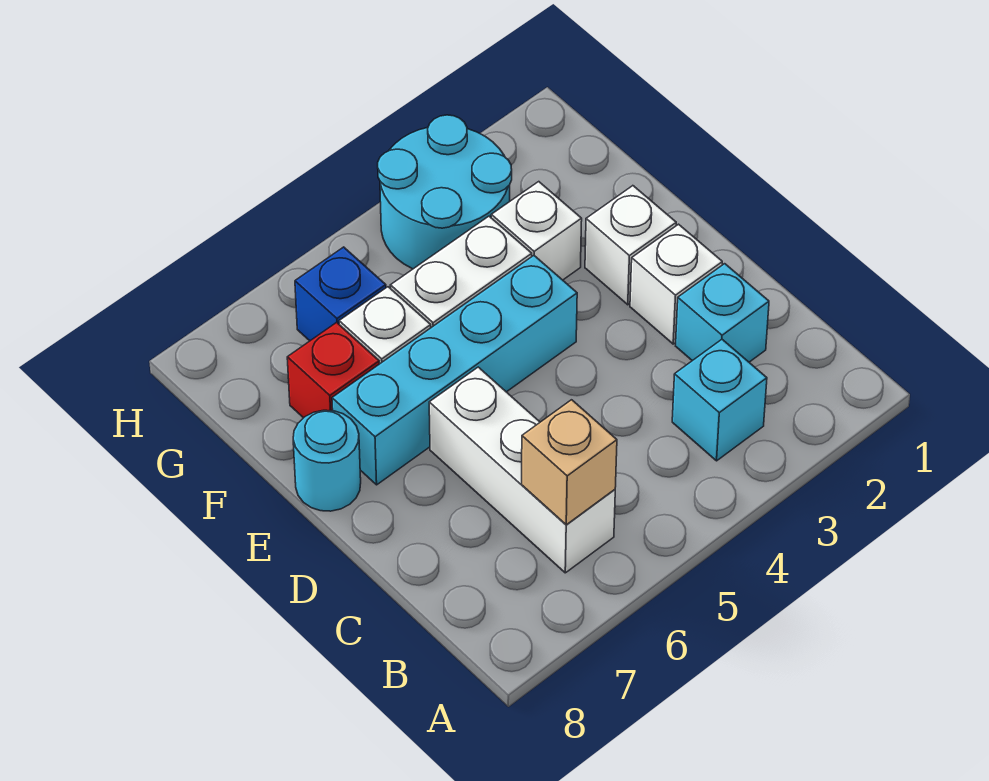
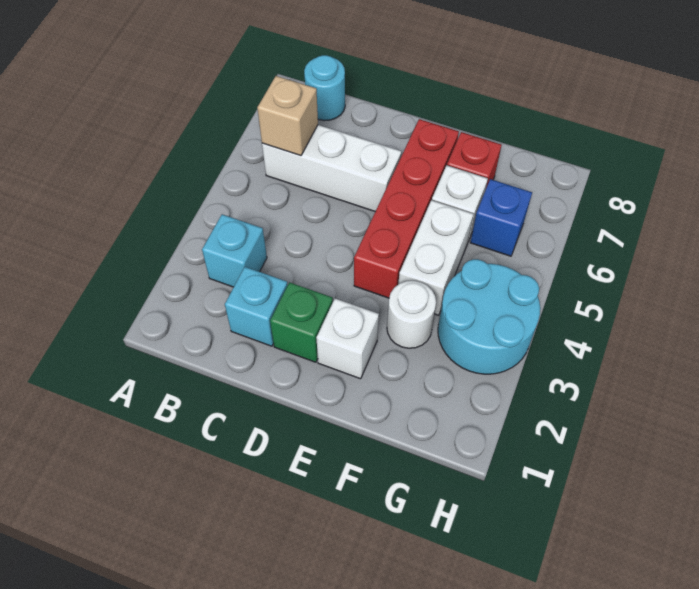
white brick D2 level 1 -> green brick D2 level 1
cyan brick E4:E7 level 1 -> red brick E4:E7 level 1
cyan round brick E8 level 1 -> cyan round brick B8 level 1
white brick F3 level 1 -> white round brick F3 level 1

